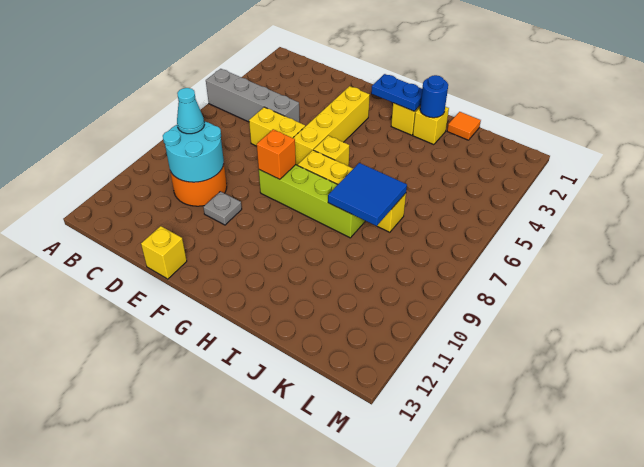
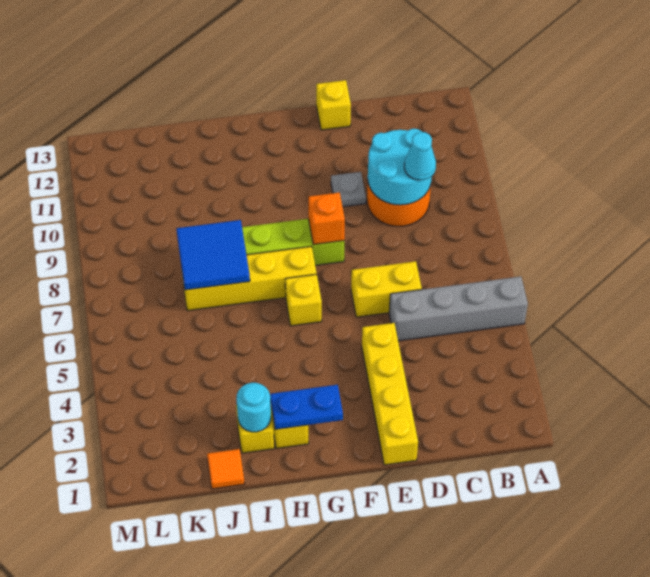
yellow brick F3:F6 level 1 -> yellow brick E1:E4 level 1
blue round brick I2 level 2 -> cyan round brick I2 level 2

